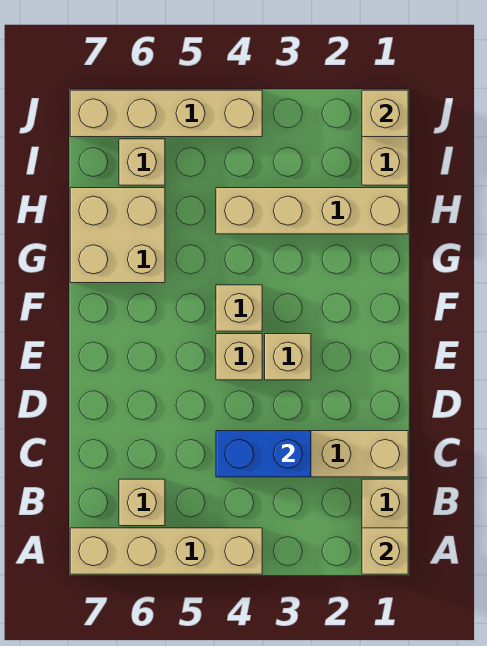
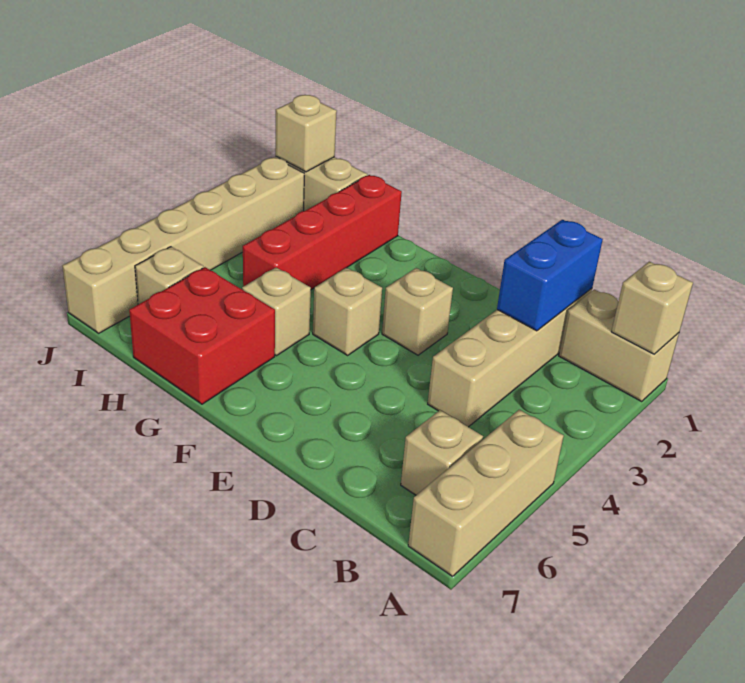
tan brick A4:A7 level 1 -> tan brick A5:A7 level 1
blue brick C3:C4 level 2 -> blue brick C1:C2 level 2
tan brick E4 level 1 -> tan brick G5 level 1
tan brick G6:H7 level 1 -> red brick G6:H7 level 1
tan brick H1:H4 level 1 -> red brick H1:H4 level 1
tan brick J4:J7 level 1 -> tan brick J2:J7 level 1

